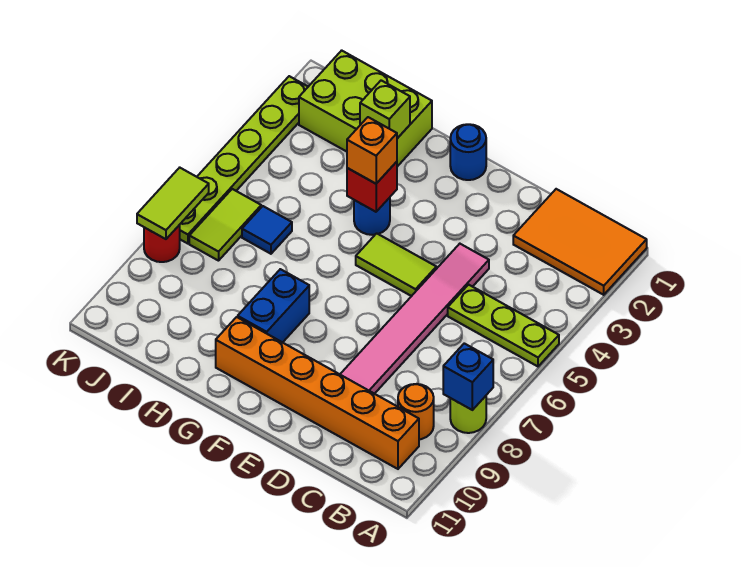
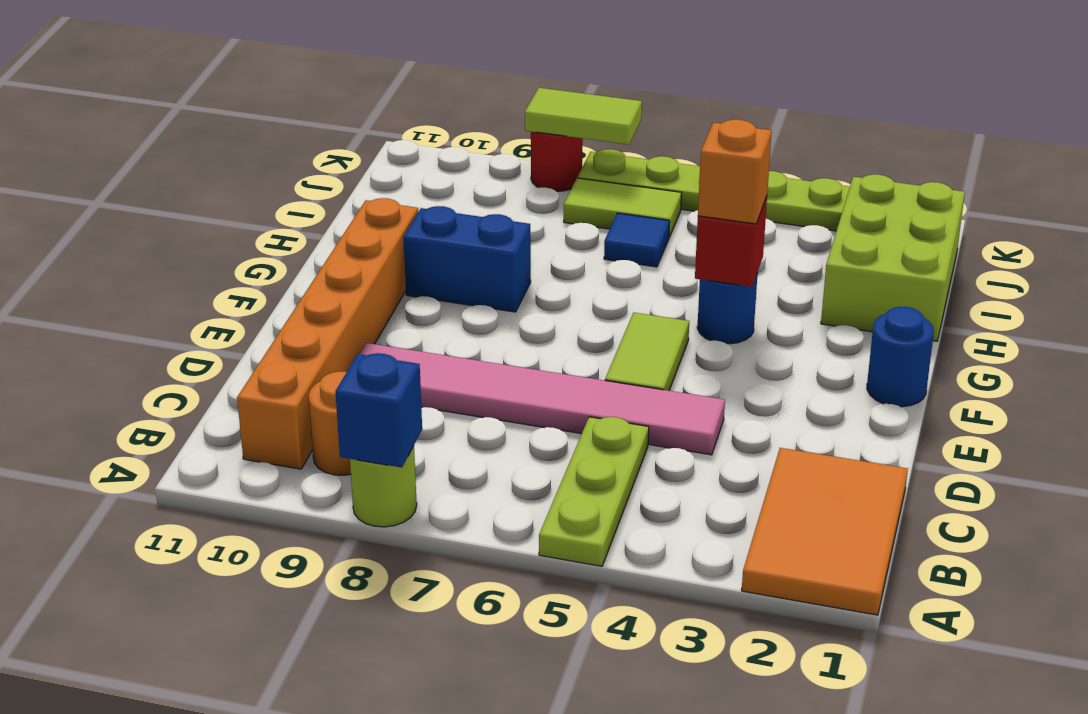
lime brick H2 level 2 -> none

